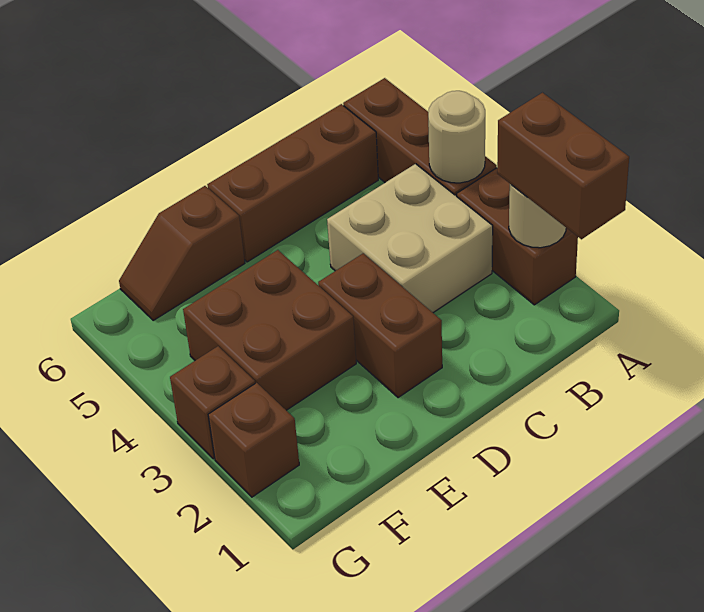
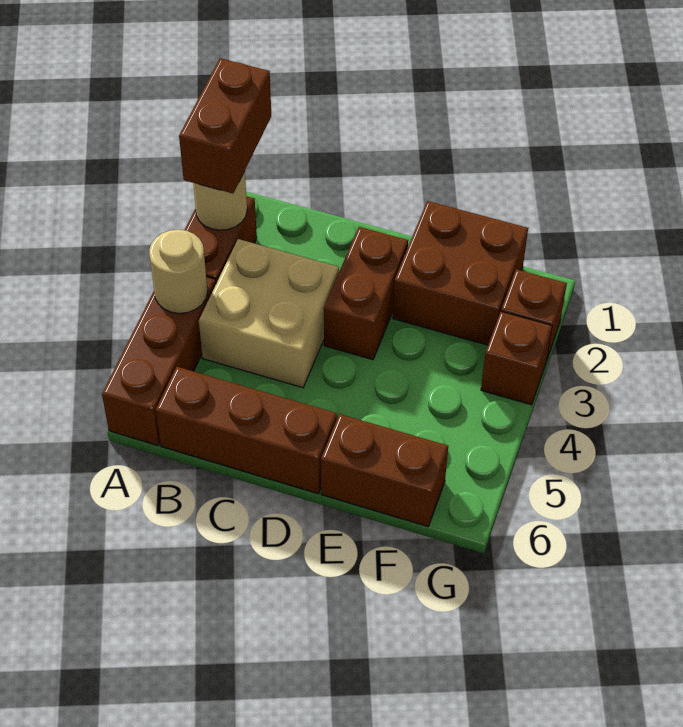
brown brick E3:F4 level 1 -> brown brick E1:F2 level 1
brown slope E6:F6 level 1 top E -> brown brick E6:F6 level 1

